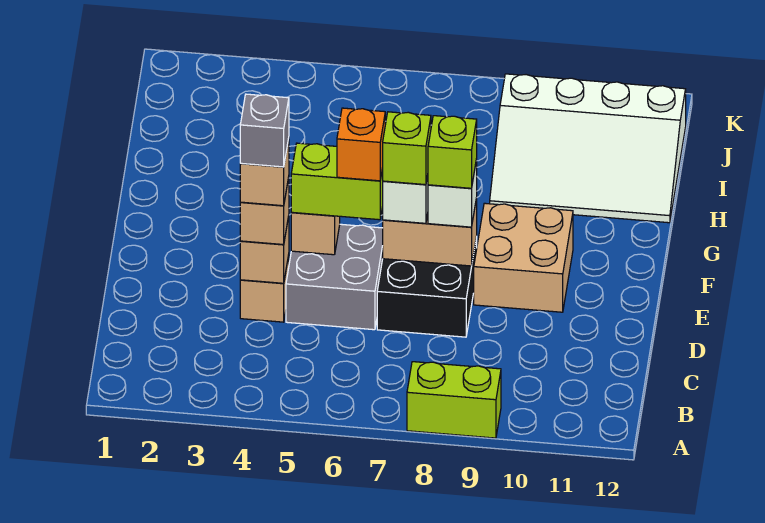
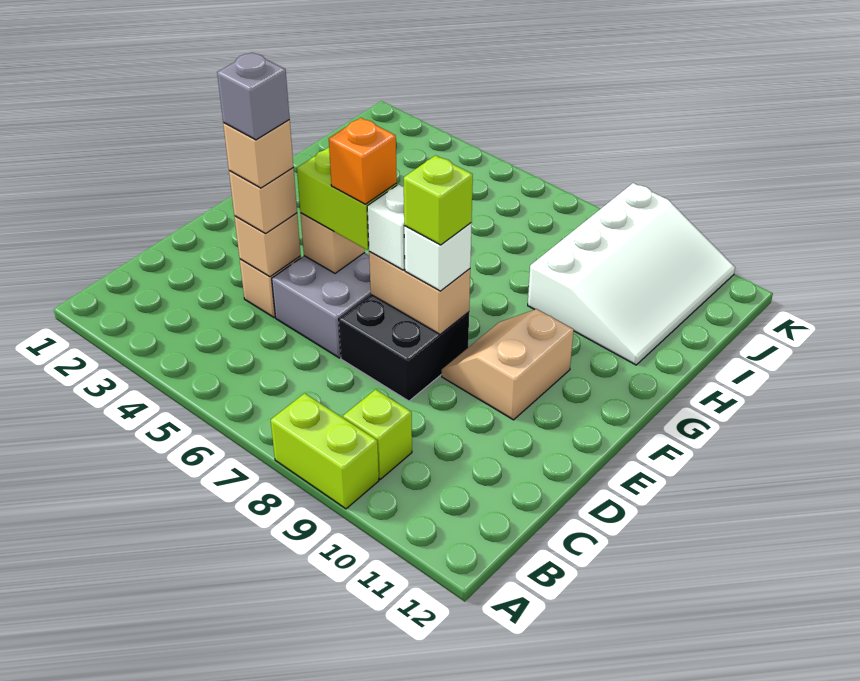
lime brick E7 level 4 -> lime brick B9 level 1
tan brick E9:F10 level 1 -> tan slope E9:F10 level 1 top 10
white slope H9:J12 level 1 top J -> white slope H9:K11 level 1 top 9

